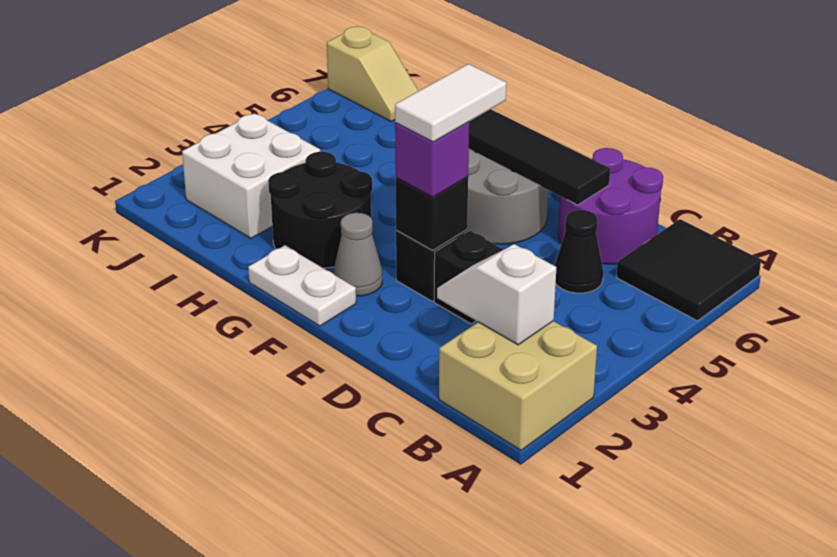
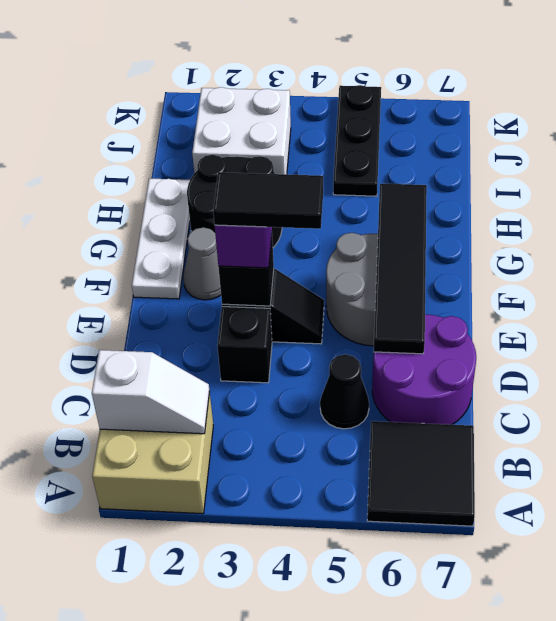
white slope B2:C2 level 2 top B -> white slope B1:B2 level 2 top 1
white tile E3:E4 level 4 -> black tile E3:E4 level 4
white plate F1:G1 level 1 -> white plate F1:H1 level 1
none -> black plate I5:K5 level 1
tan slope J7:K7 level 1 top K -> none

